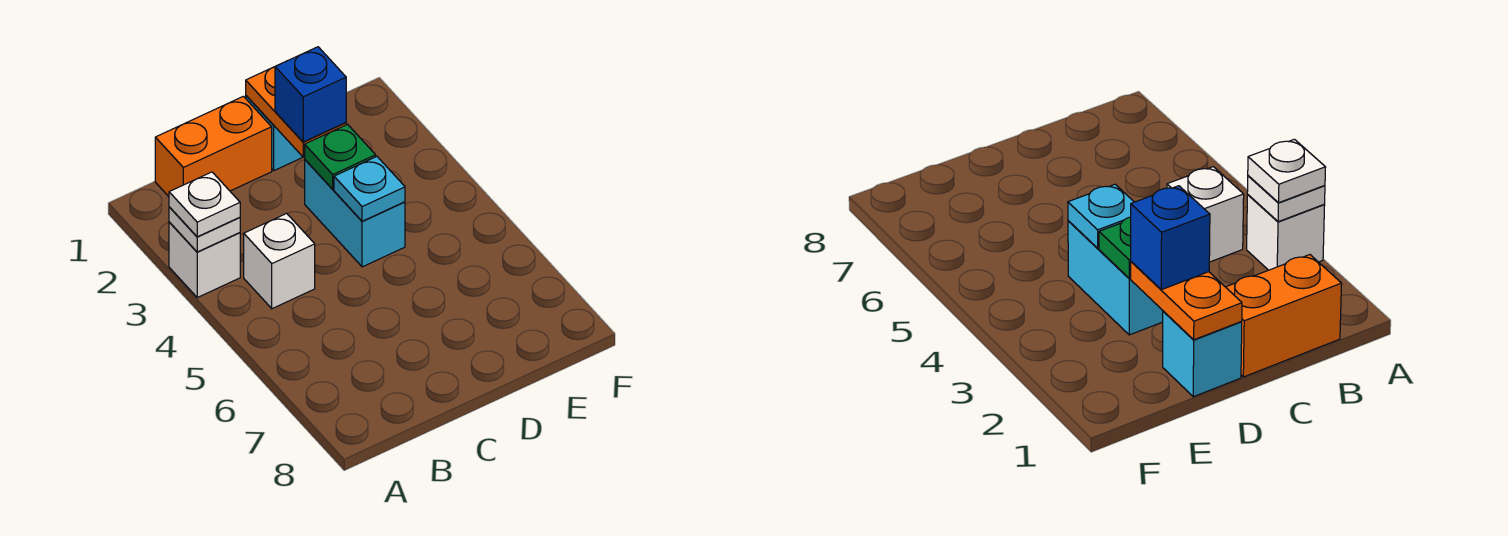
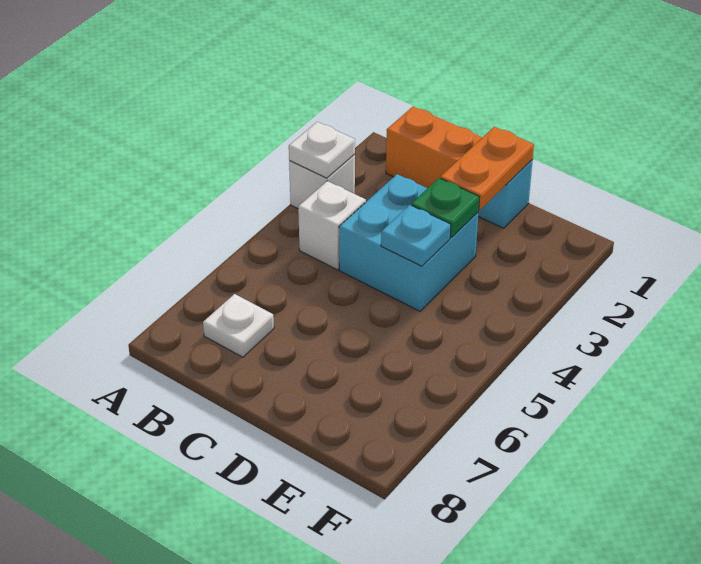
white plate A3 level 3 -> white plate B7 level 1
blue brick D2 level 3 -> none
cyan brick D3:D4 level 1 -> cyan brick C3:D4 level 1

